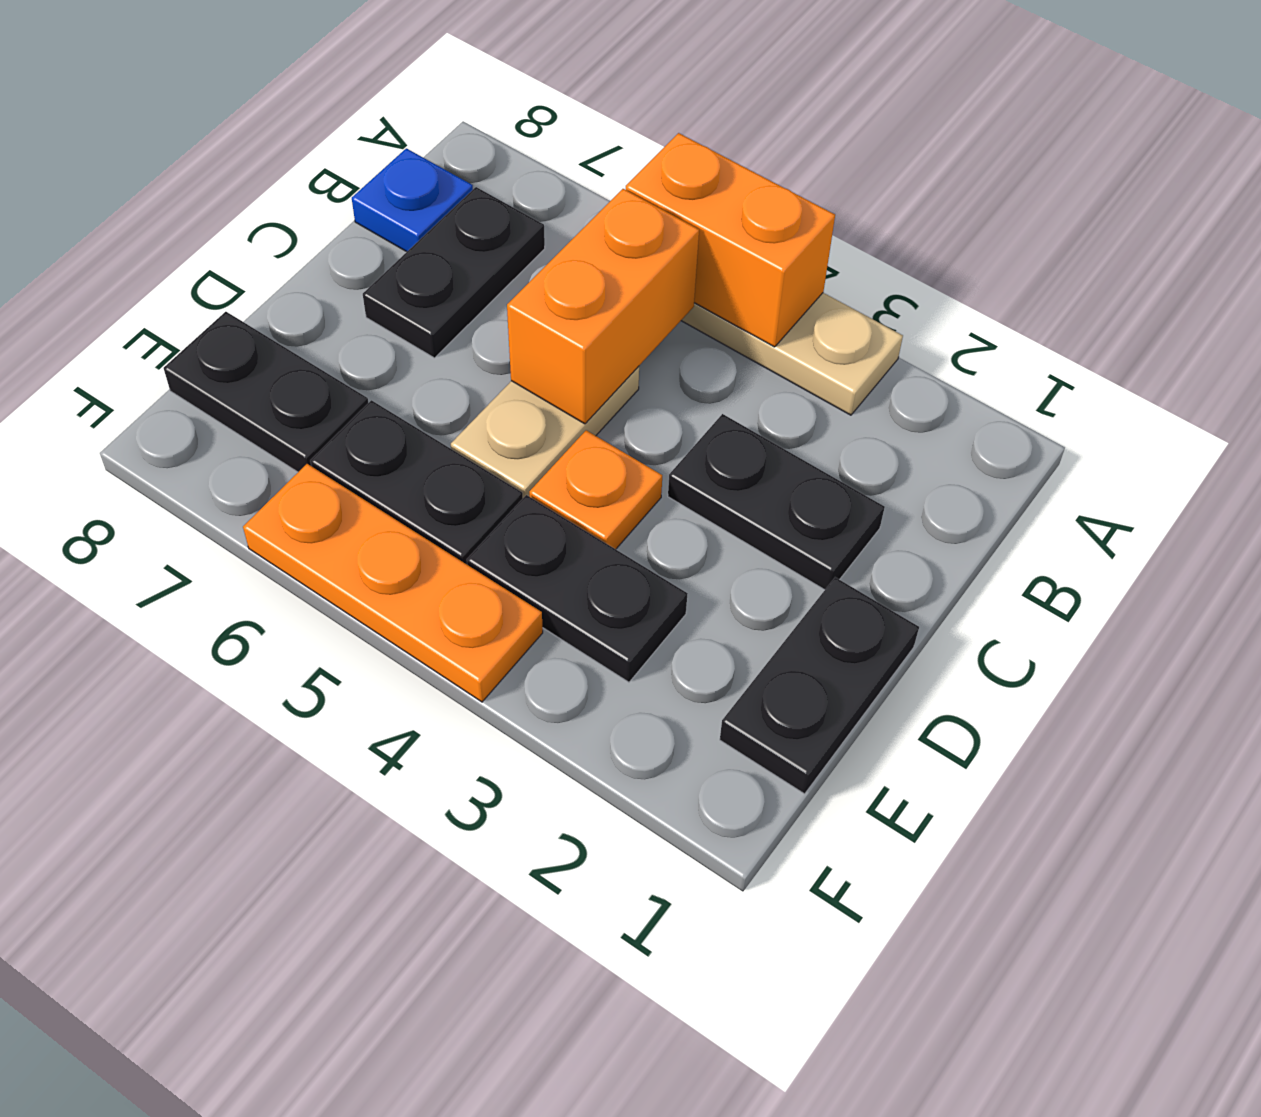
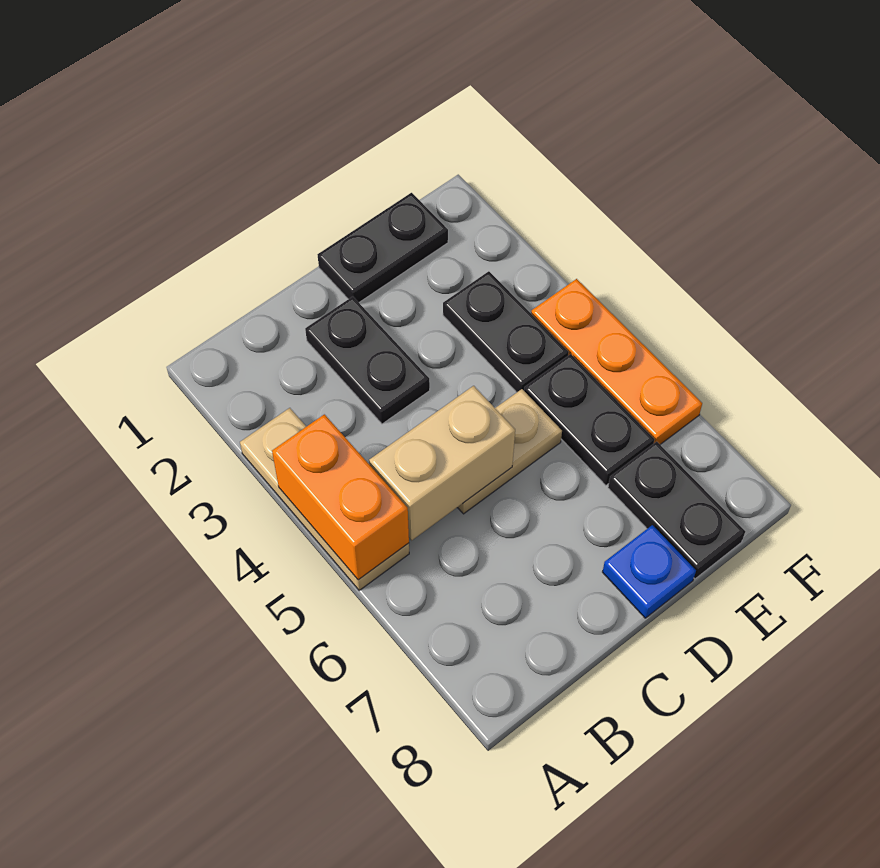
orange brick B5:C5 level 2 -> tan brick B5:C5 level 2
black plate B7:C7 level 1 -> none
blue plate B8 level 1 -> blue plate D8 level 1
orange plate D4 level 1 -> none

